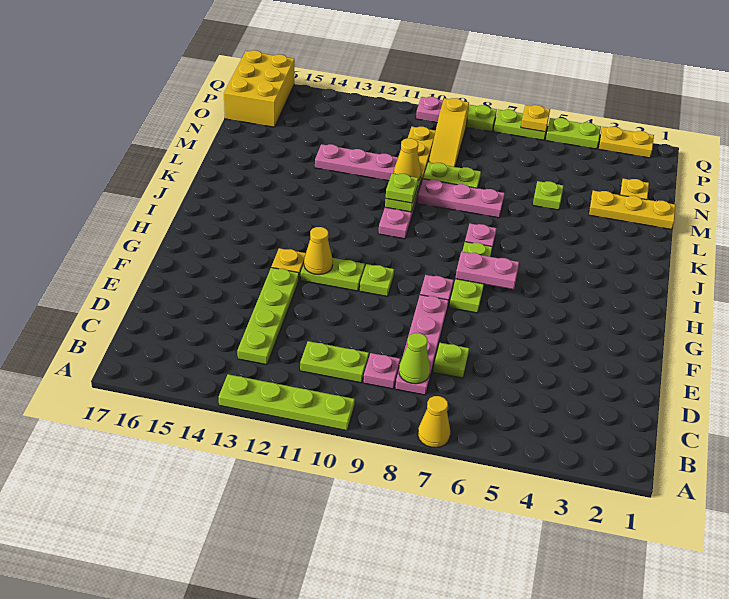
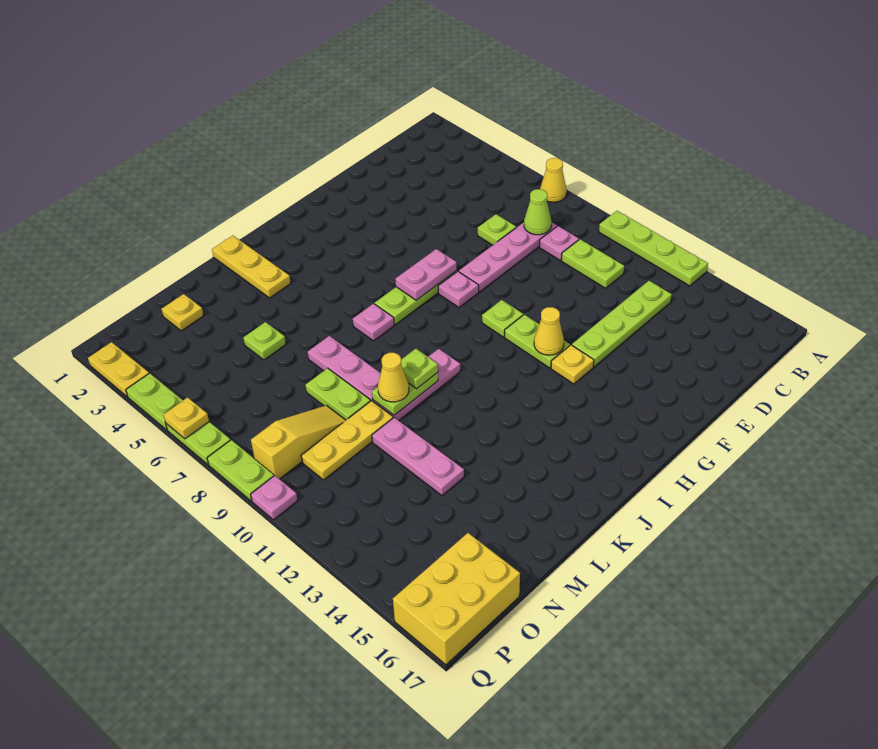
pink plate H6:H7 level 2 -> pink plate G7:H7 level 2
yellow plate M1:M3 level 1 -> yellow plate K1:K3 level 1

